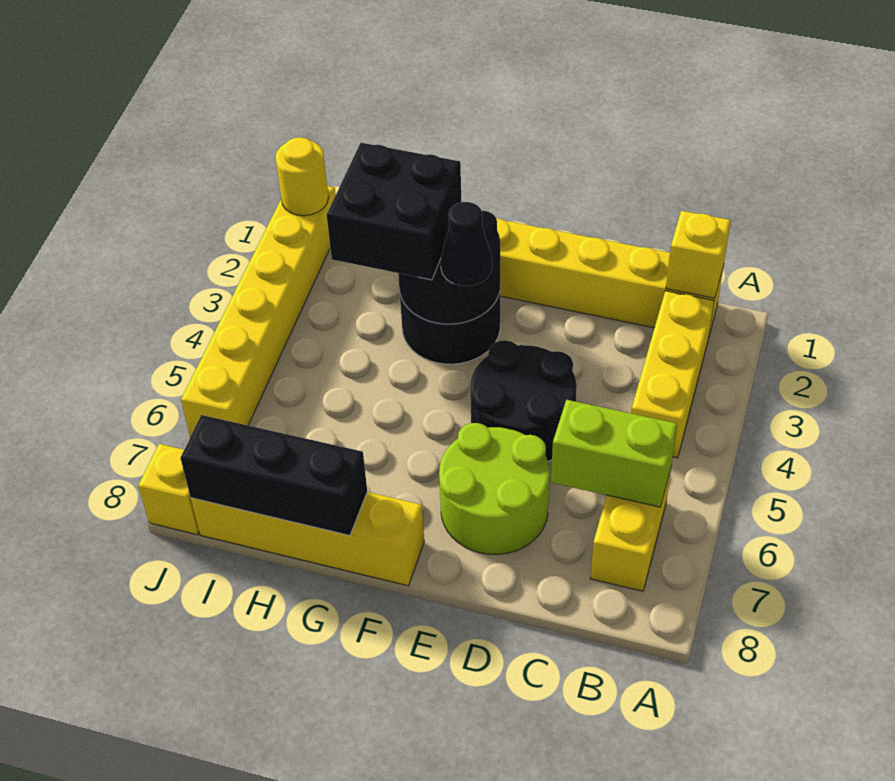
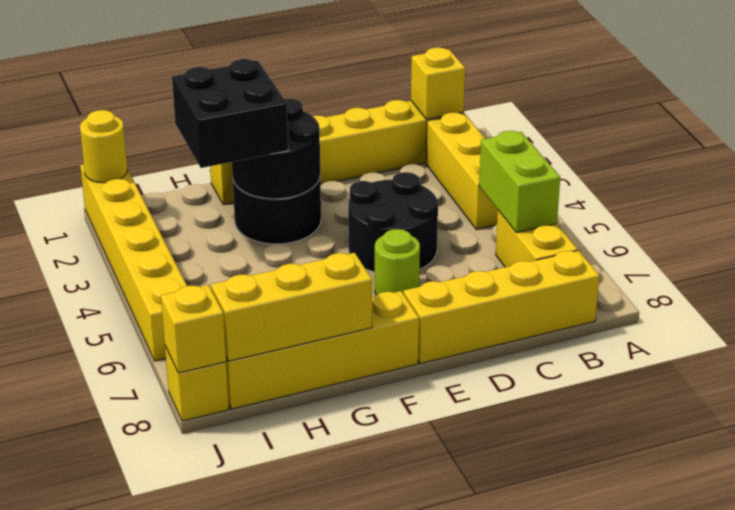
lime brick B6:C6 level 2 -> lime brick B5:B6 level 2
none -> yellow brick B8:E8 level 1
lime round brick D6:E7 level 1 -> lime round brick E6 level 1
black cone F3 level 3 -> none
black brick G8:I8 level 2 -> yellow brick G8:I8 level 2
none -> yellow brick J8 level 2

